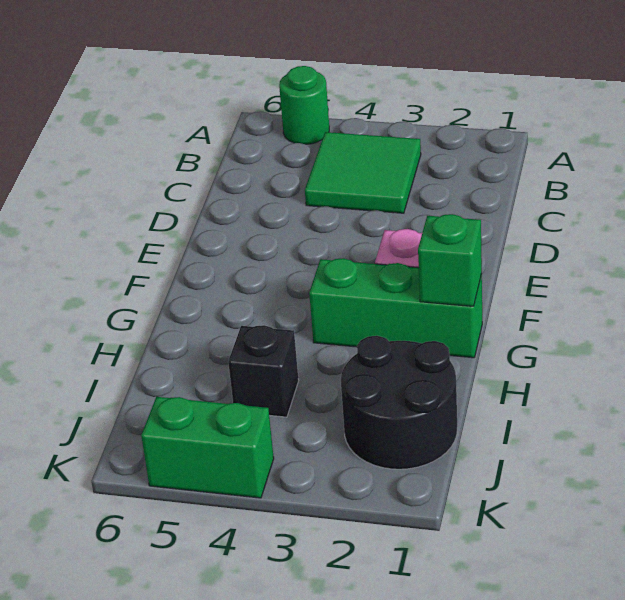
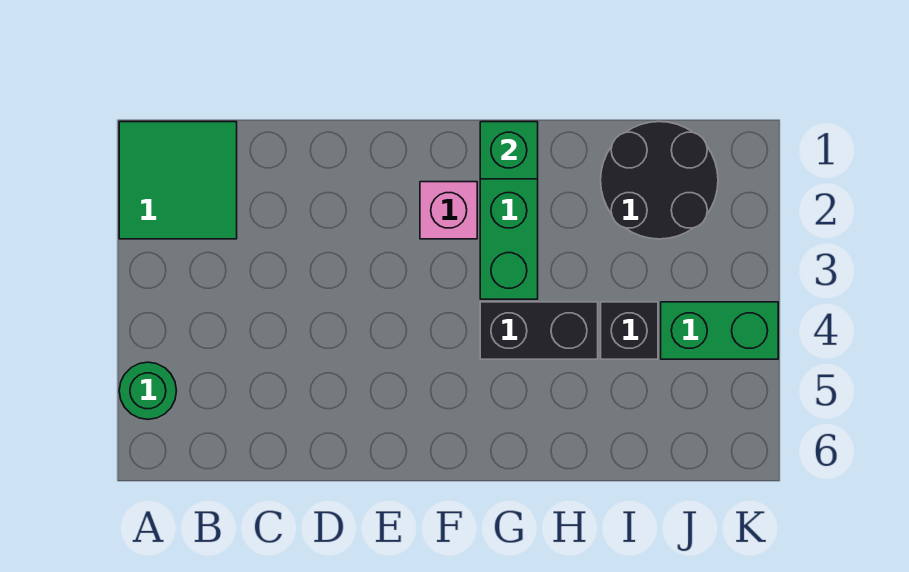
green tile B3:C4 level 1 -> green tile A1:B2 level 1
none -> black brick G4:H4 level 1
green brick K4:K5 level 1 -> green brick J4:K4 level 1

